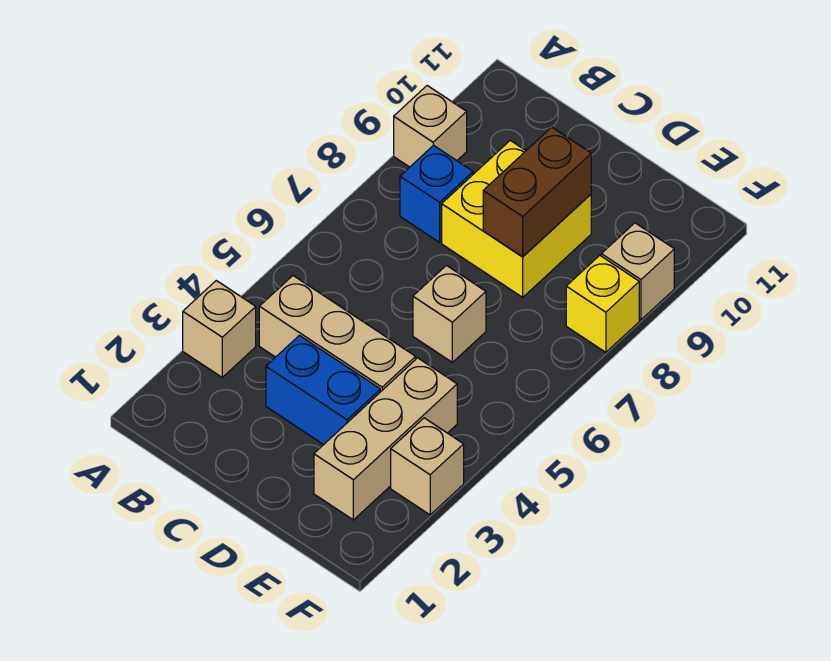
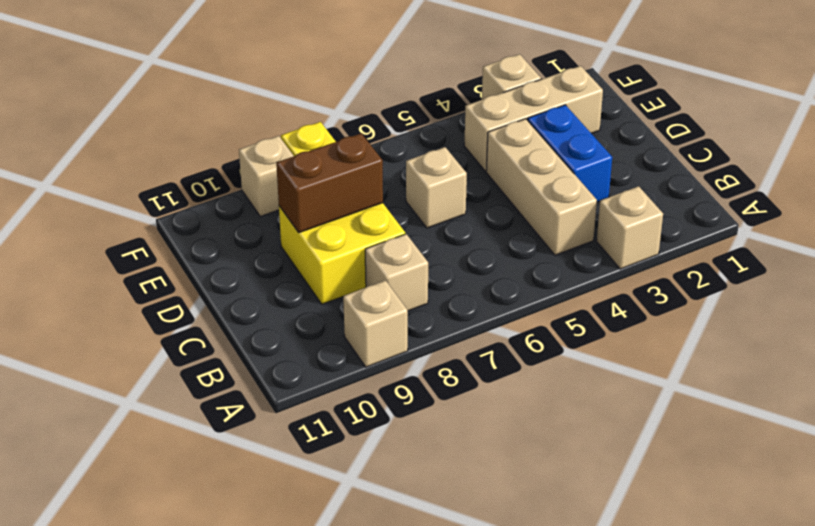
blue brick B8 level 1 -> tan brick B8 level 1

